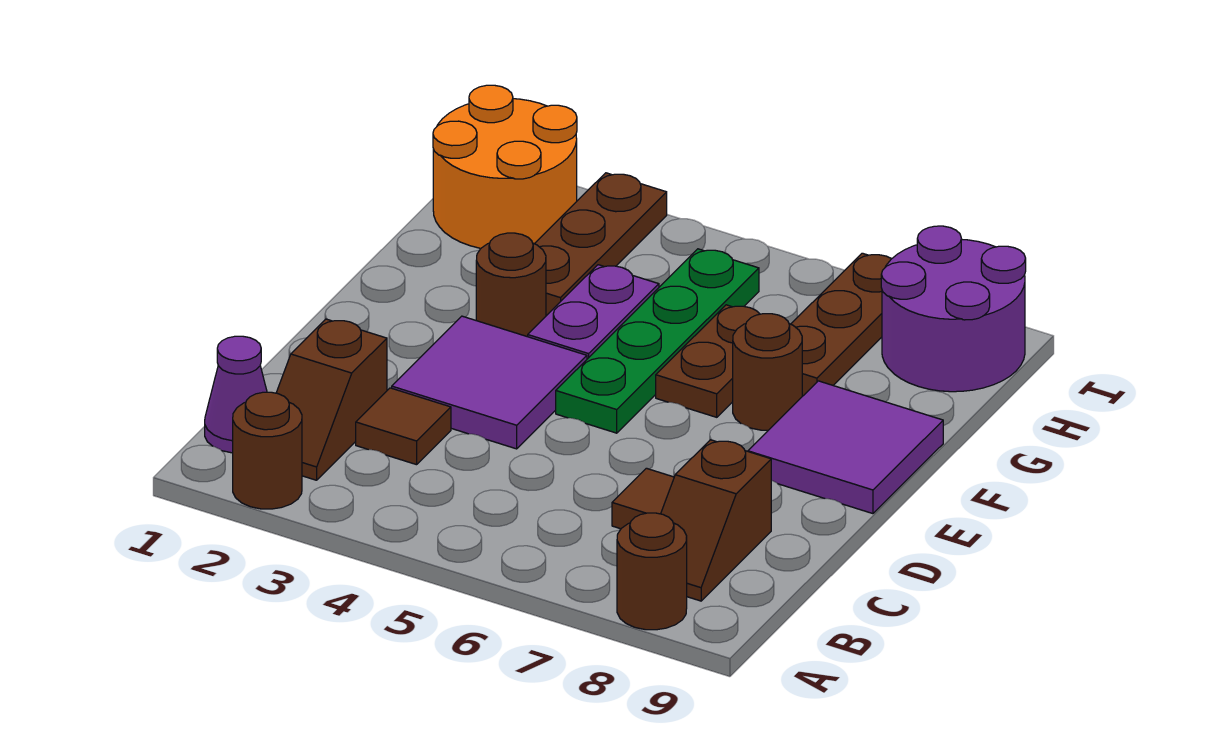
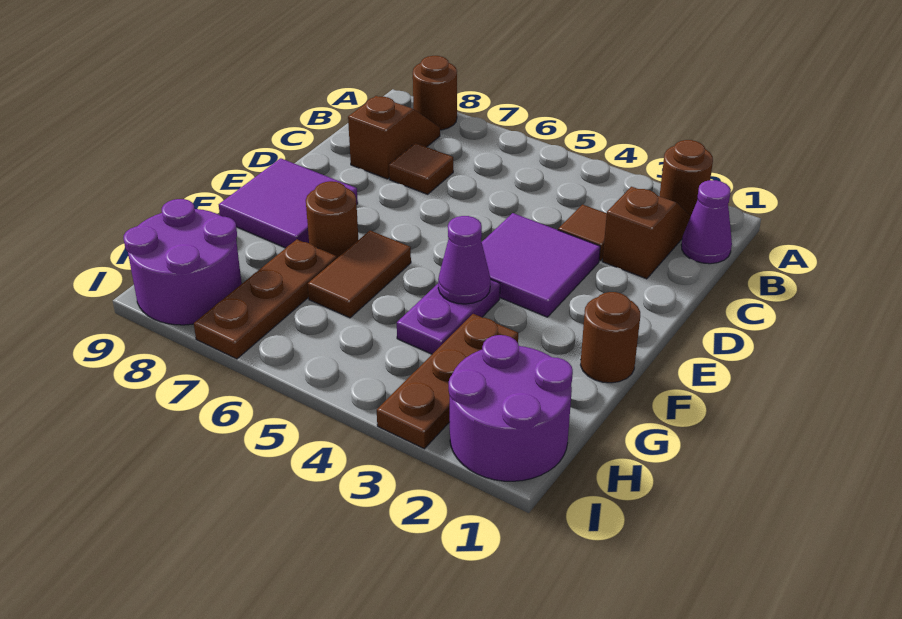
green plate E5:H5 level 1 -> none
brown round brick F3 level 1 -> brown round brick F1 level 1
none -> purple cone F4 level 2
brown plate F6:G6 level 1 -> brown tile F6:G6 level 1
orange round brick H1:I2 level 1 -> purple round brick H1:I2 level 1

